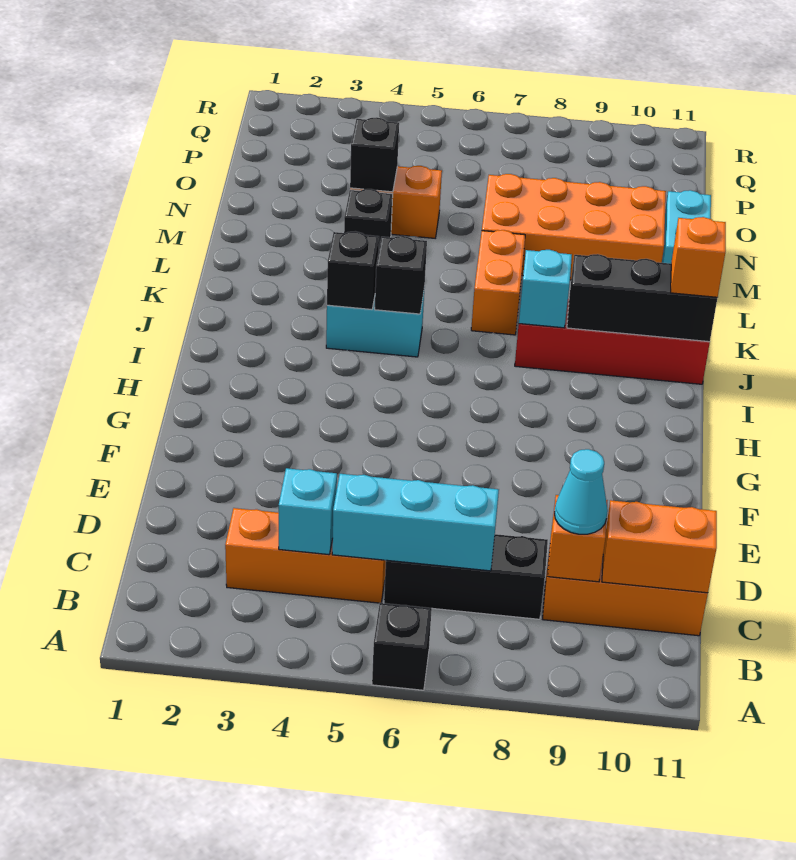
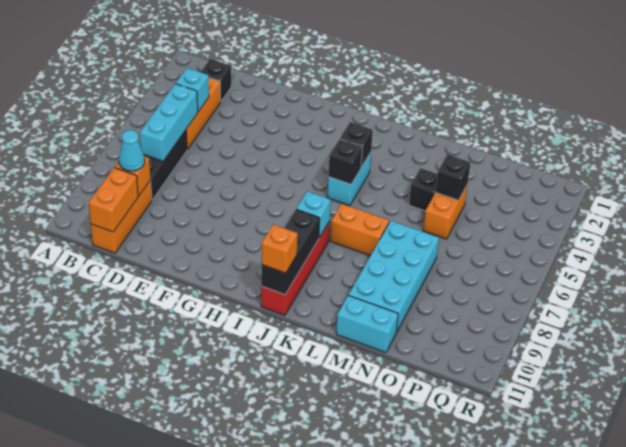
black brick A6 level 1 -> black brick C2 level 1
orange brick M7:N10 level 1 -> cyan brick M7:N10 level 1

